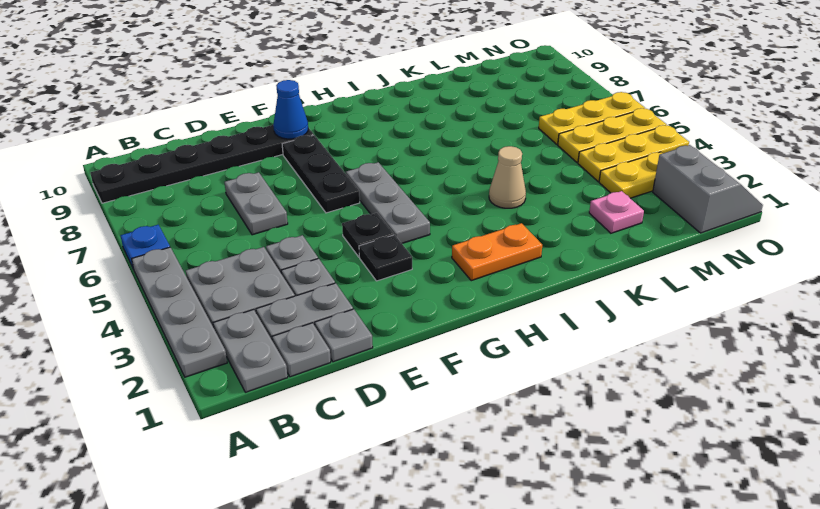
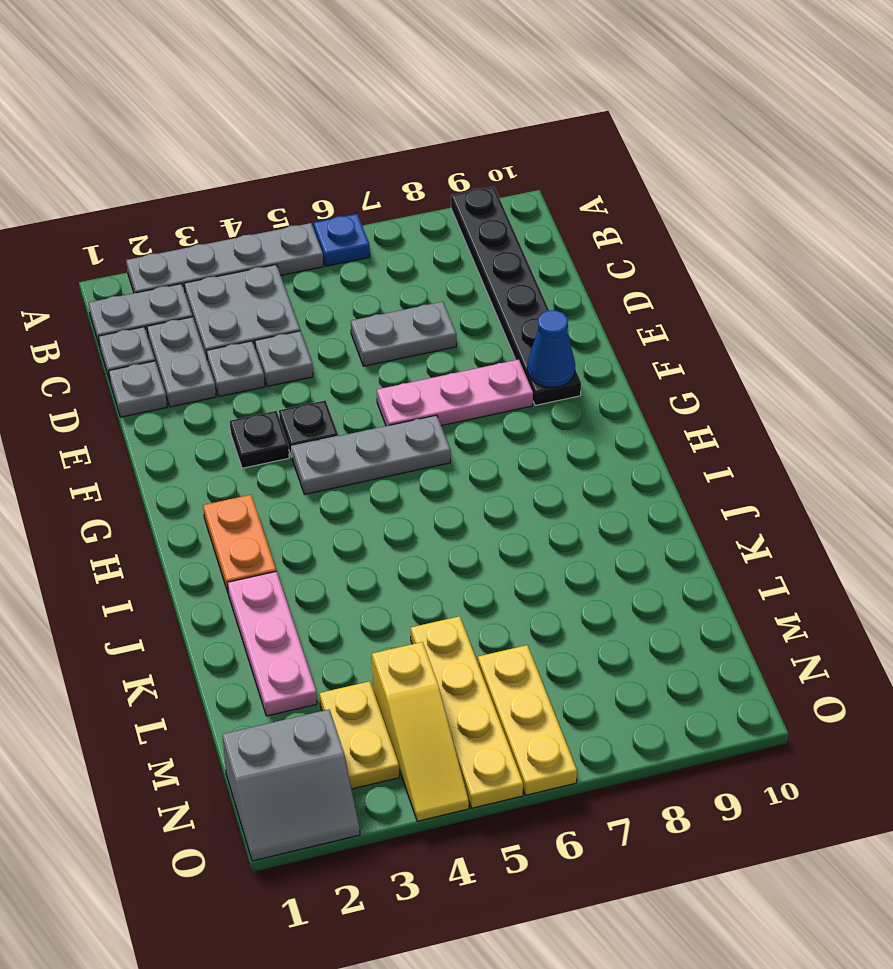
black plate F6:F8 level 1 -> pink plate F6:F8 level 1
tan cone J4 level 1 -> none
pink plate L2 level 1 -> pink plate J2:L2 level 1
yellow plate M4:O4 level 1 -> yellow slope M4:O4 level 1 top M
yellow plate M5:O5 level 1 -> yellow plate L5:O5 level 1

